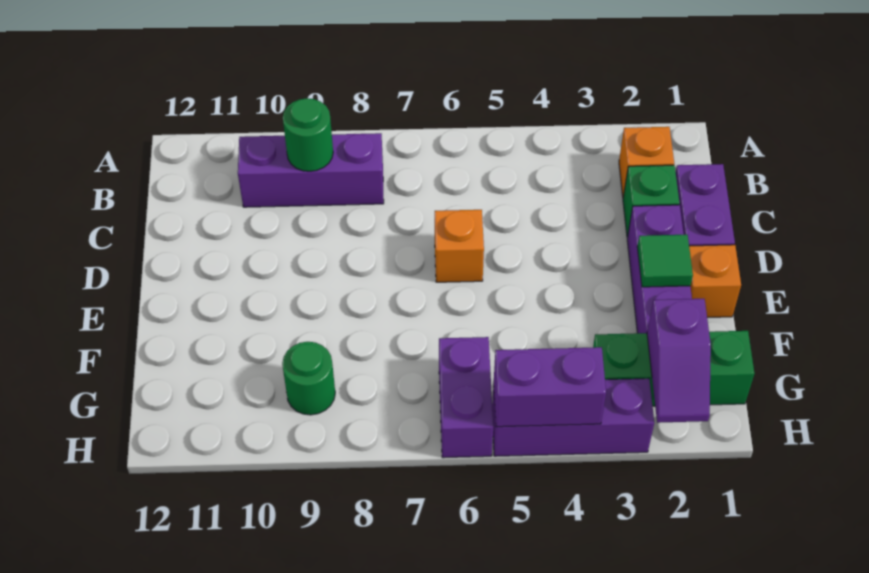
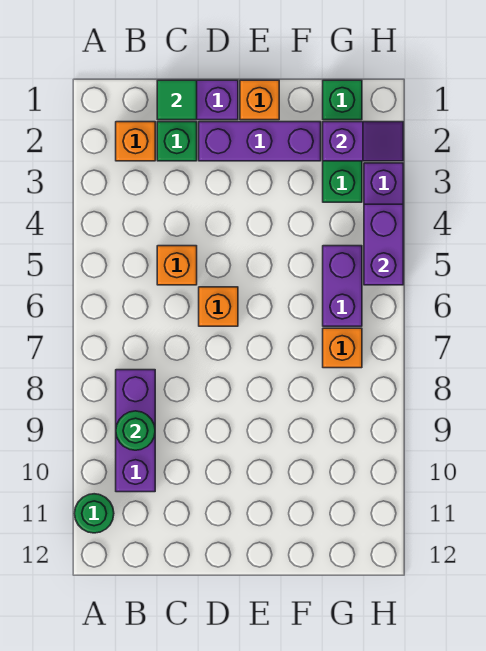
none -> orange brick C5 level 1
green tile E2 level 2 -> green tile C1 level 2
purple brick G6:H6 level 1 -> purple brick G5:G6 level 1
none -> orange brick G7 level 1
green round brick G9 level 1 -> green round brick A11 level 1

